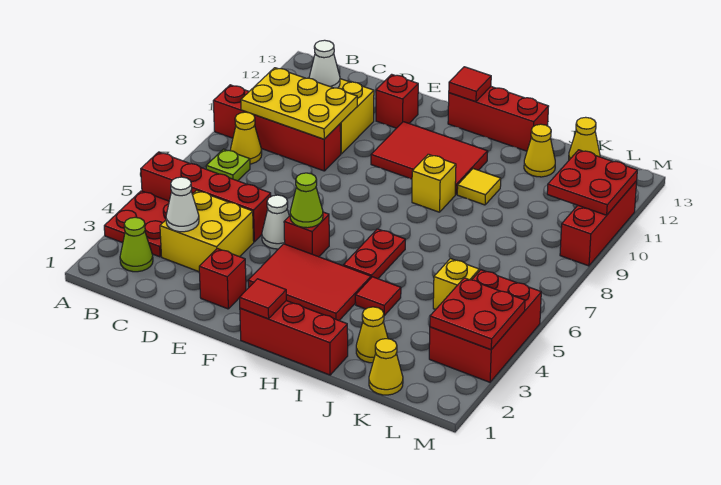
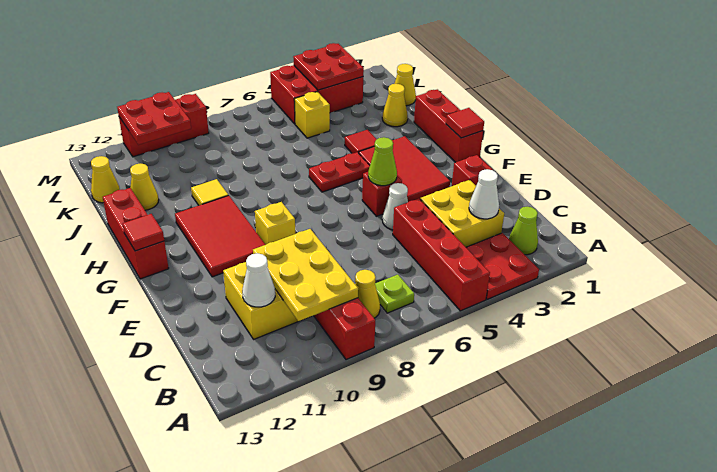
red brick E12 level 1 -> none
yellow brick H9 level 1 -> yellow brick F9 level 1

